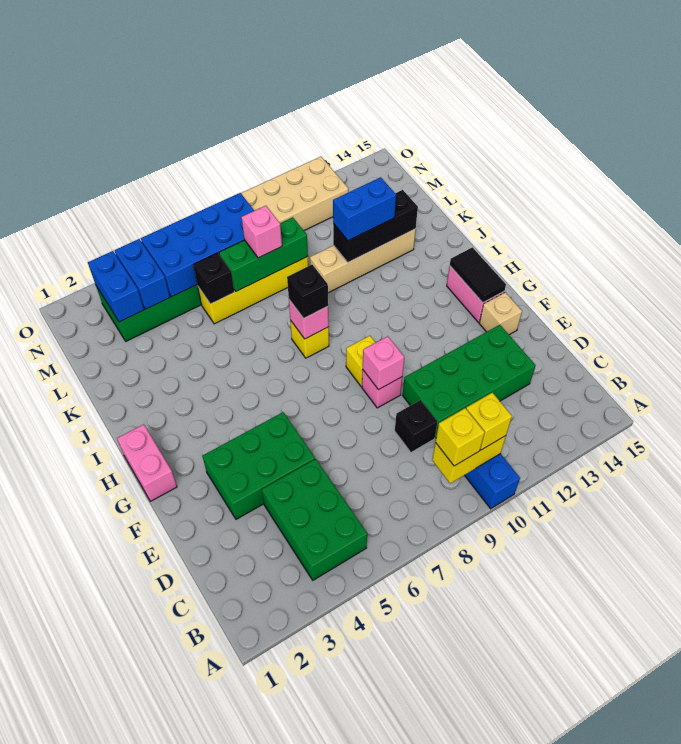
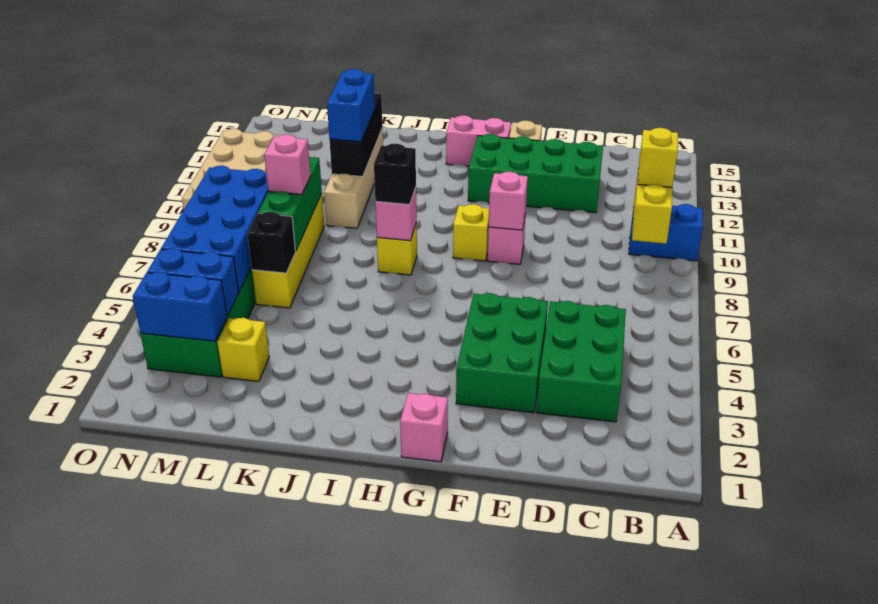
green brick B4:D5 level 1 -> green brick C3:D5 level 1
yellow brick B9 level 3 -> yellow brick L3 level 1
black brick D9 level 1 -> none
green brick D10:E13 level 1 -> green brick D12:G13 level 1
pink brick G1:H1 level 1 -> pink brick G1 level 1
black tile G14:H14 level 2 -> none

